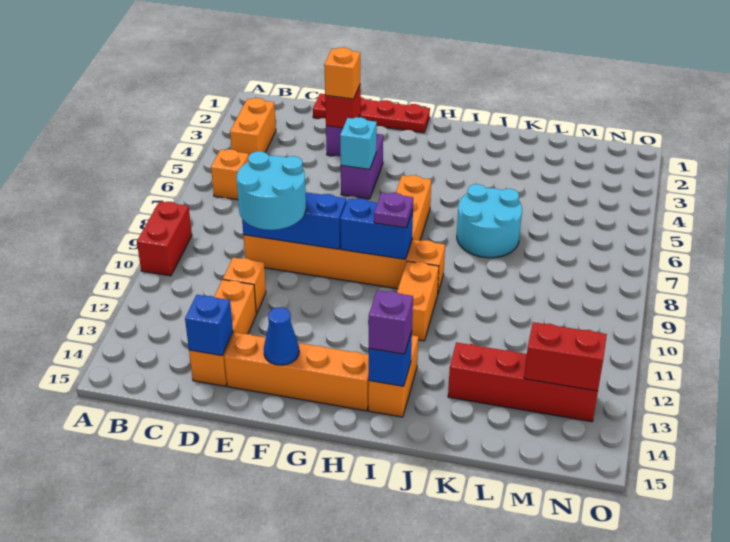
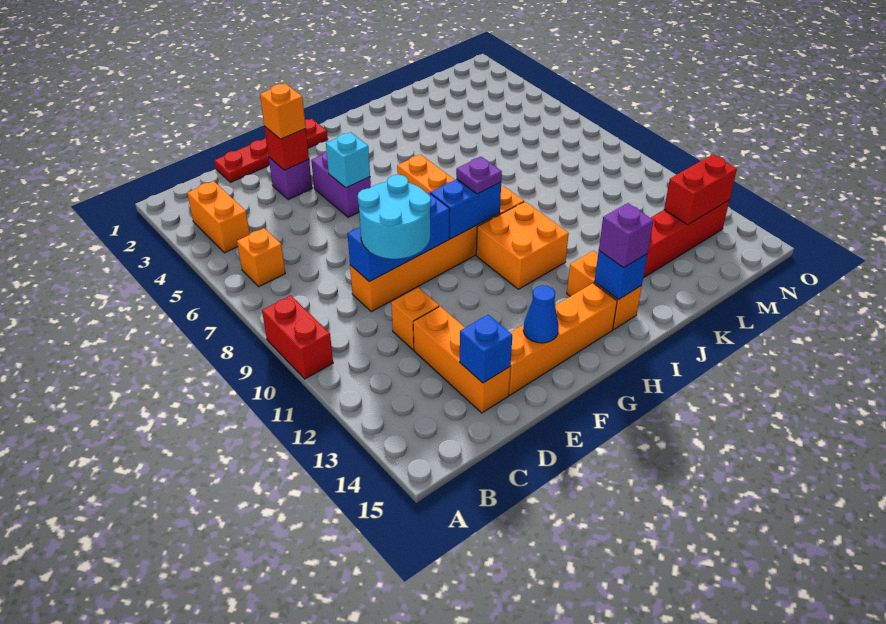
orange brick I10:I11 level 1 -> orange brick H10:I11 level 1
cyan round brick J6:K7 level 1 -> none

